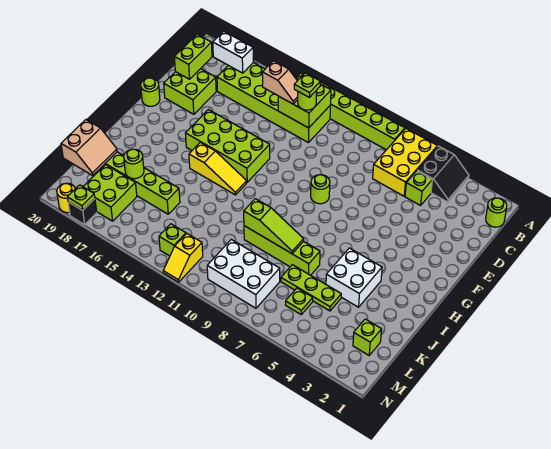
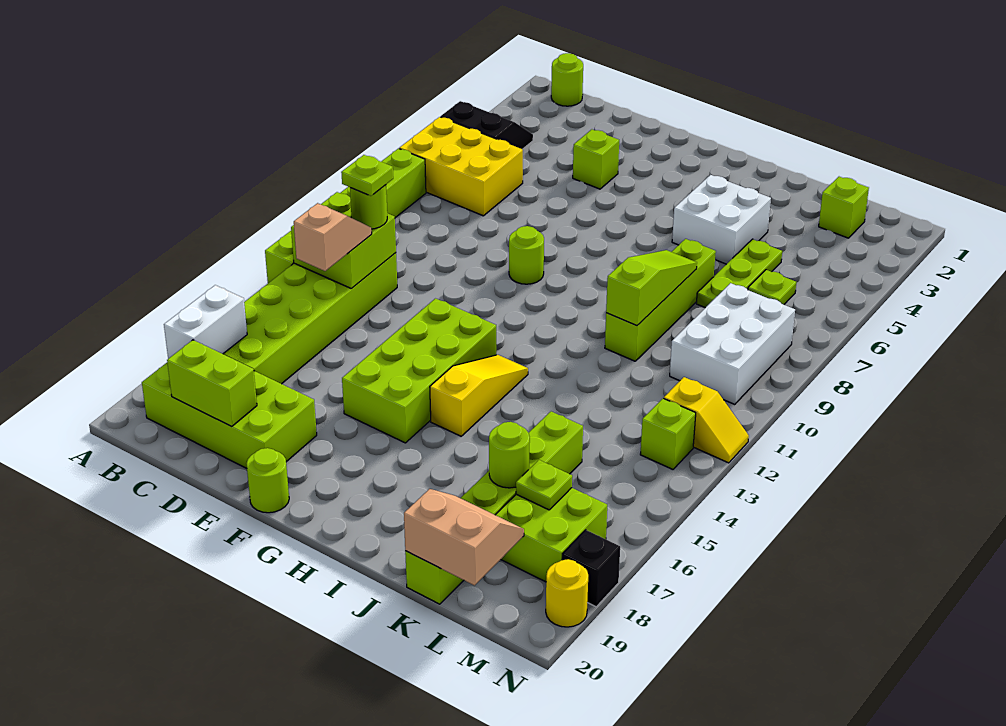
lime brick C5 level 1 -> lime brick E4 level 1
lime brick D18:E19 level 1 -> lime brick B18:E19 level 1
lime plate N18 level 2 -> lime plate L17 level 2

